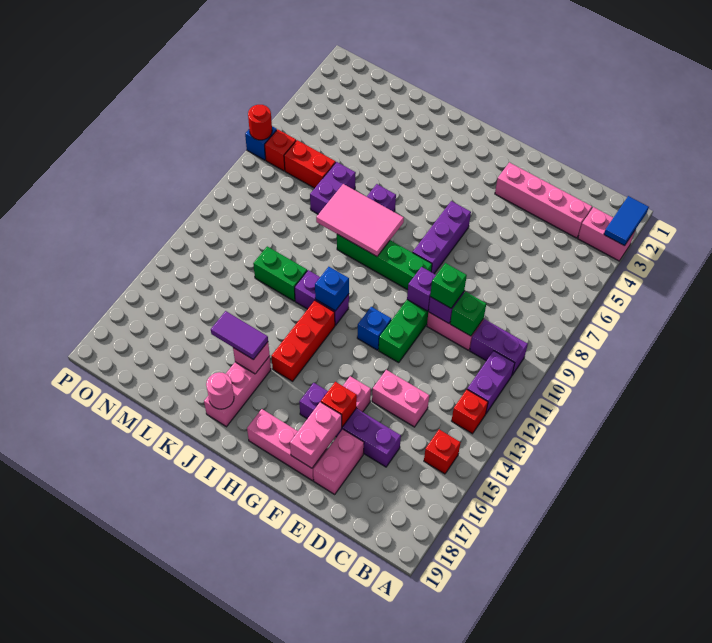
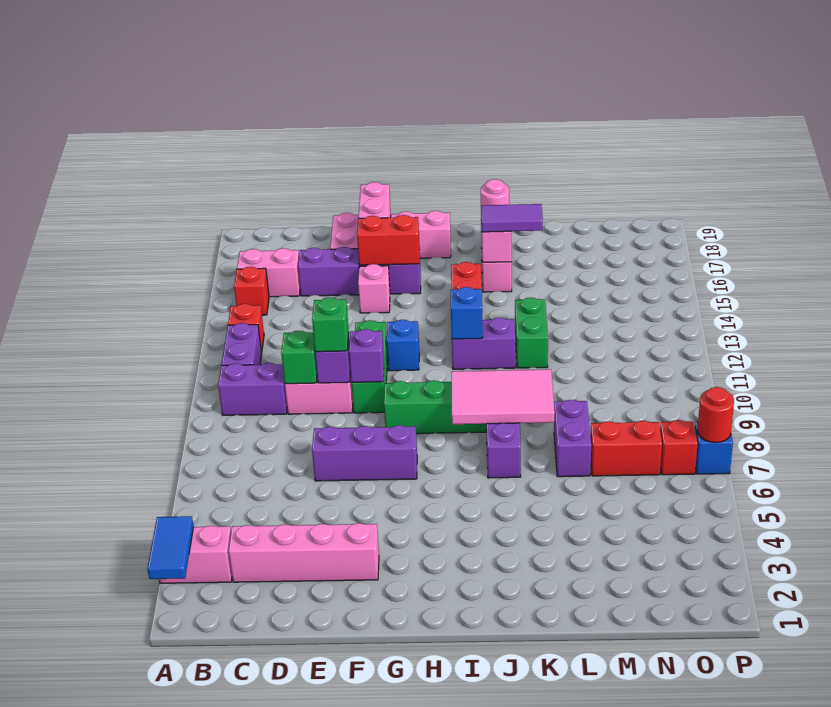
pink brick D14:E14 level 1 -> pink brick B16:C16 level 1
red brick F16 level 2 -> red brick F16:G16 level 2
purple brick G6:G8 level 1 -> purple brick E7:G7 level 1
green brick K12:L12 level 1 -> green brick K12:K13 level 1

